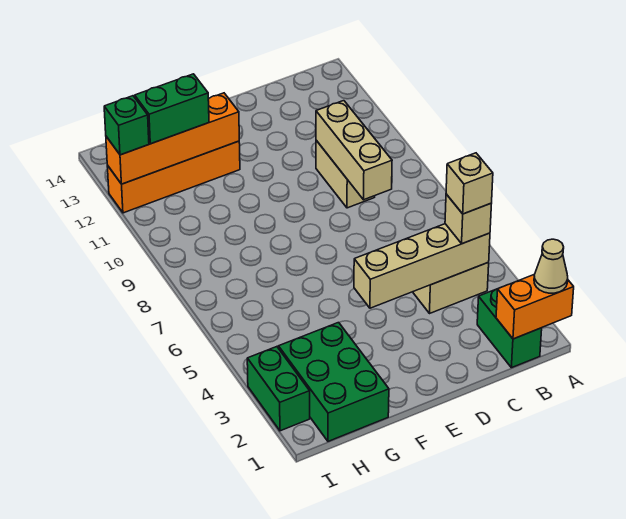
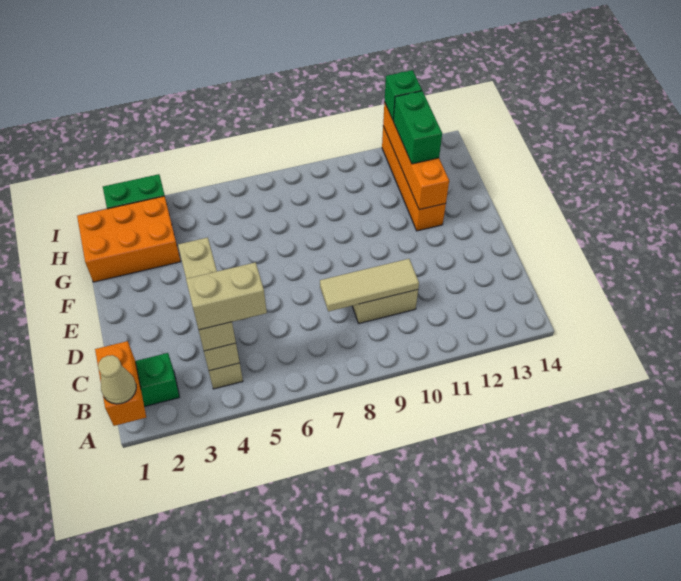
tan brick B4 level 4 -> tan brick B4:B5 level 4
tan brick C8:C10 level 2 -> tan tile C8:C10 level 2
green brick G1:H3 level 1 -> orange brick G1:H3 level 1

